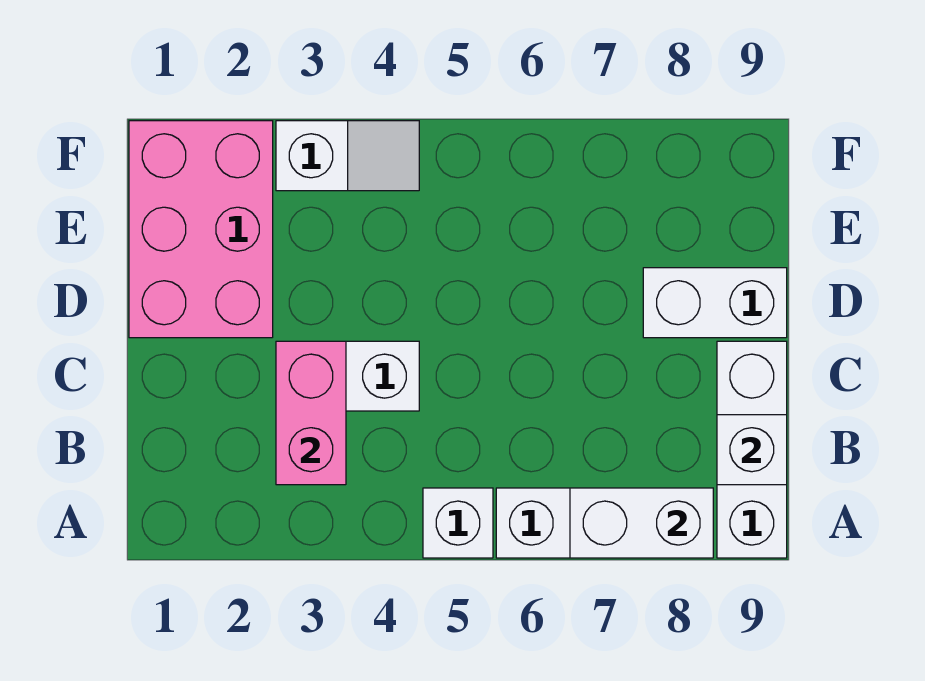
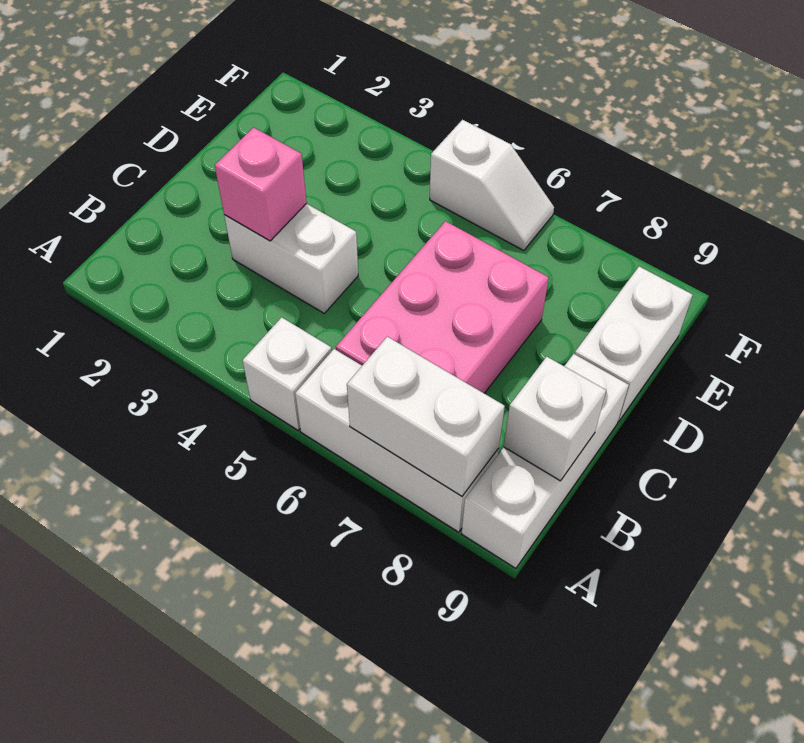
pink brick B3:C3 level 2 -> pink brick C3 level 2
pink brick D1:F2 level 1 -> pink brick B6:D7 level 1
white brick D8:D9 level 1 -> white brick D9:E9 level 1
white slope F3:F4 level 1 top 3 -> white slope F5:F6 level 1 top 5

